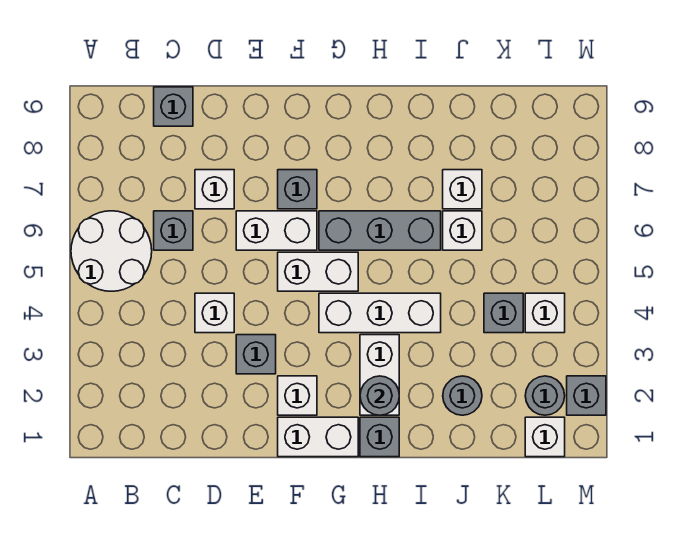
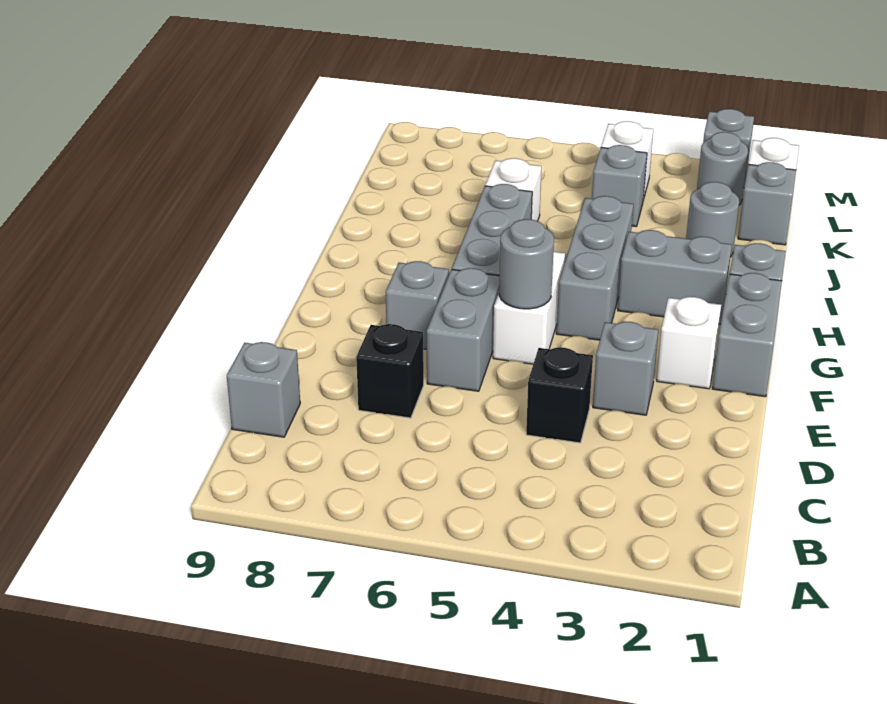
white round brick A5:B6 level 1 -> none
grey brick C6 level 1 -> grey brick K1 level 1
white brick D4 level 1 -> black brick D4 level 1
white brick D7 level 1 -> black brick D7 level 1
white brick E6:F6 level 1 -> grey brick E6:F6 level 1
white brick F1:G1 level 1 -> grey brick F1:G1 level 1
white brick G4:I4 level 1 -> grey brick G4:I4 level 1
white brick H2:H3 level 1 -> grey brick H2:H3 level 1
grey round brick H2 level 2 -> grey round brick F5 level 2
white brick J7 level 1 -> none

